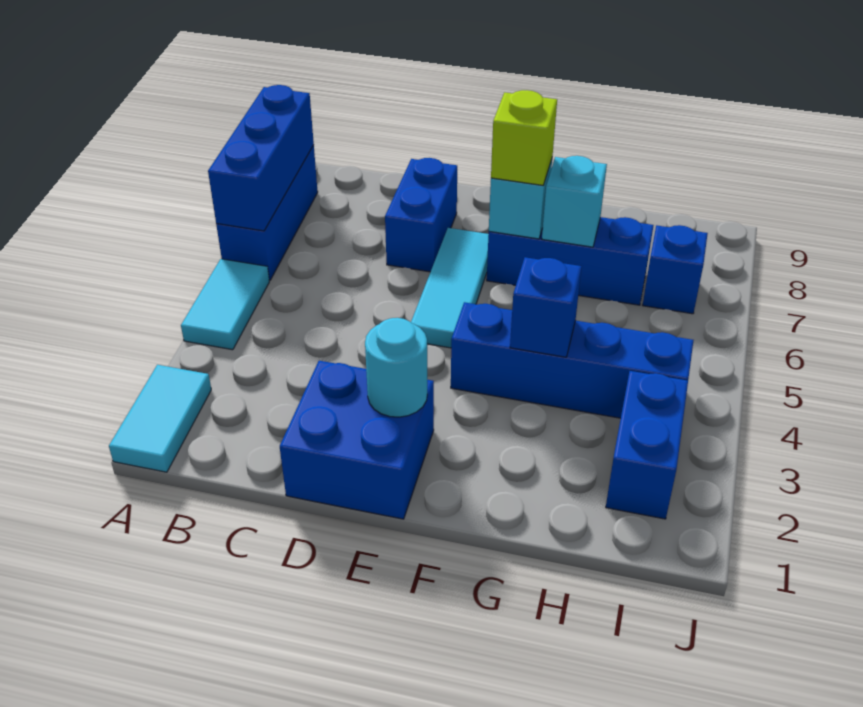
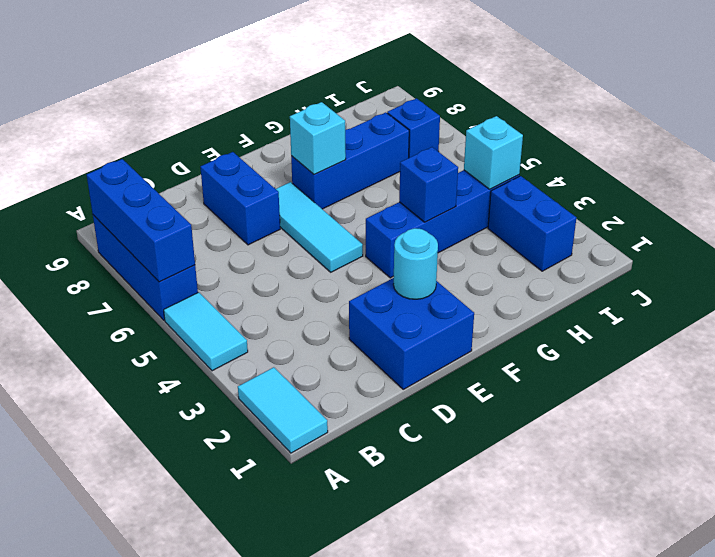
lime brick F7 level 3 -> none
cyan brick G7 level 2 -> cyan brick I4 level 2

